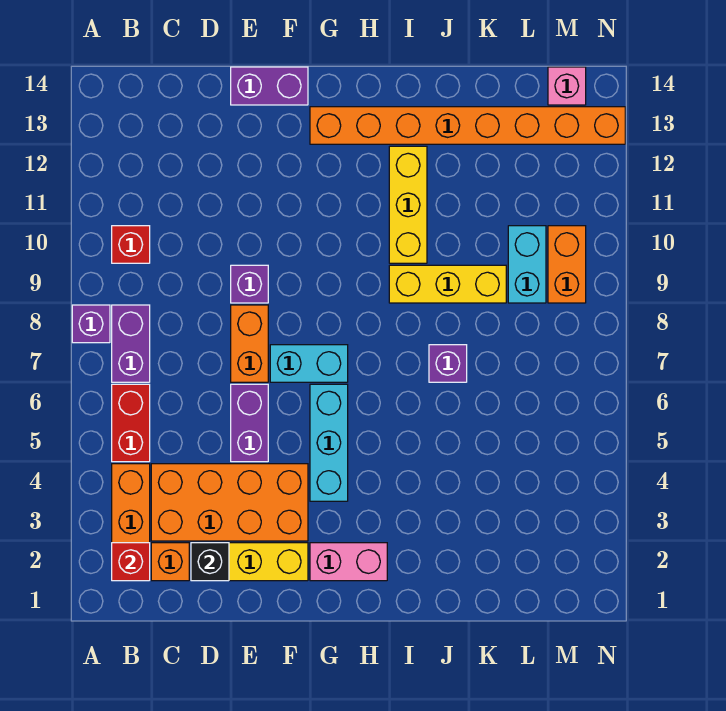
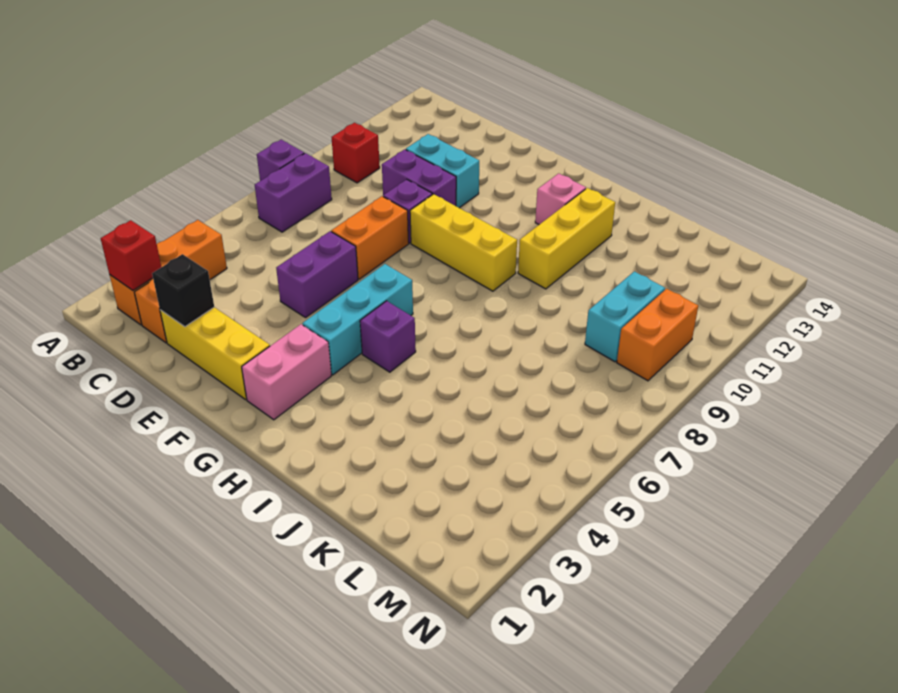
red brick B5:B6 level 1 -> none
orange brick C3:F4 level 1 -> none
purple brick E14:F14 level 1 -> purple brick D10:E10 level 1
cyan brick F7:G7 level 1 -> cyan brick D11:E11 level 1
pink brick G2:H2 level 1 -> pink brick G2:G3 level 1
orange brick G13:N13 level 1 -> none
yellow brick I9:K9 level 1 -> yellow brick F9:H9 level 1
purple brick J7 level 1 -> purple brick H5 level 1
pink brick M14 level 1 -> pink brick H12 level 1

